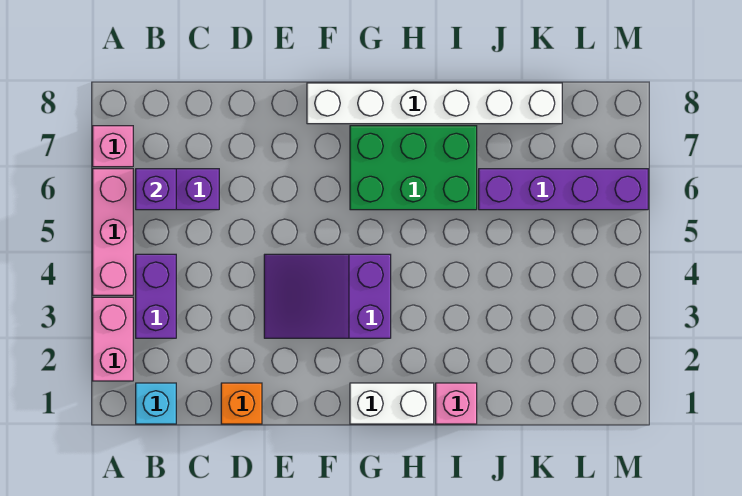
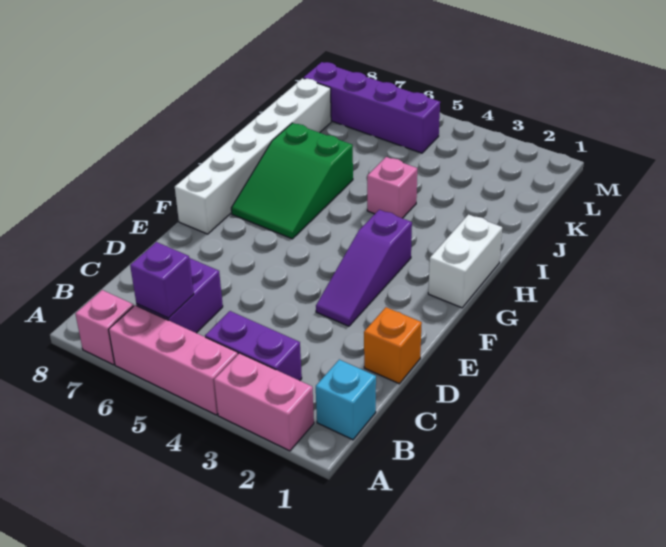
purple slope E3:G4 level 1 top G -> purple slope E3:G3 level 1 top G
green brick G6:I7 level 1 -> green slope G6:I7 level 1 top I
pink brick I1 level 1 -> pink brick I4 level 1
purple brick J6:M6 level 1 -> purple brick L5:L8 level 1

